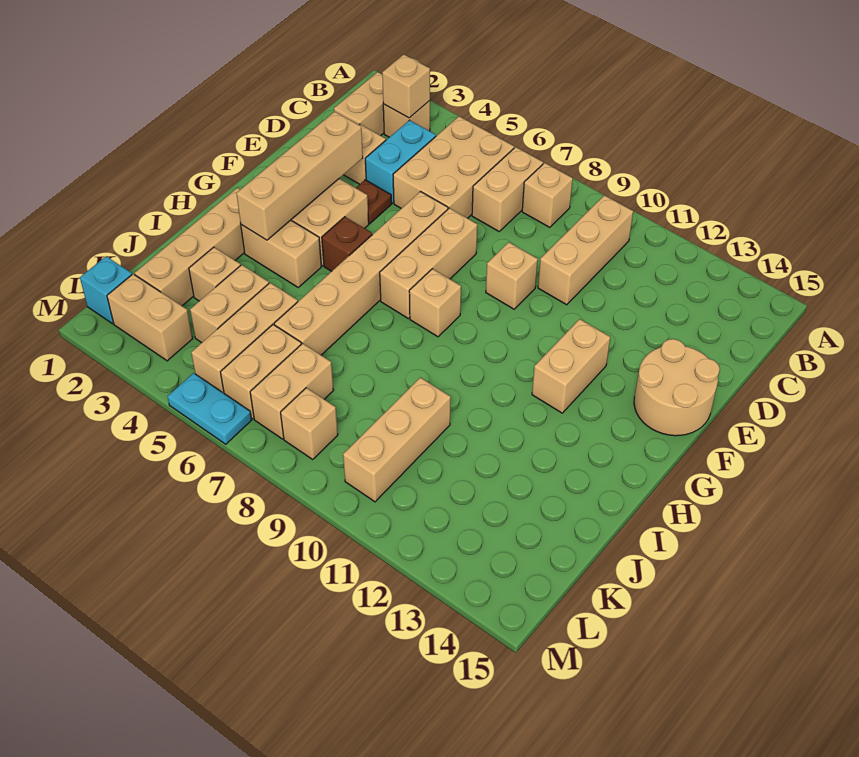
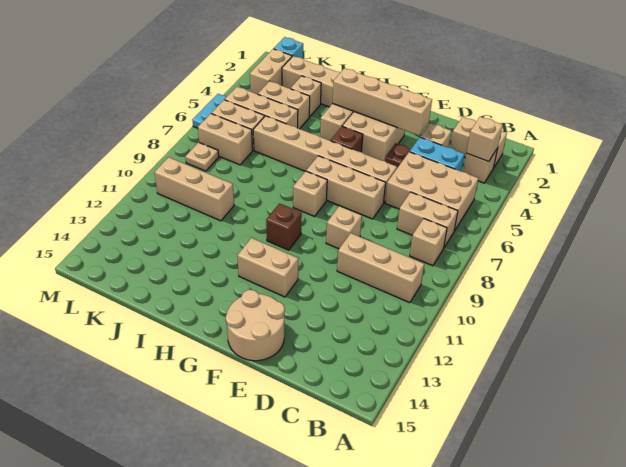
none -> brown brick G10 level 1
tan brick L8 level 1 -> tan plate L8 level 1

